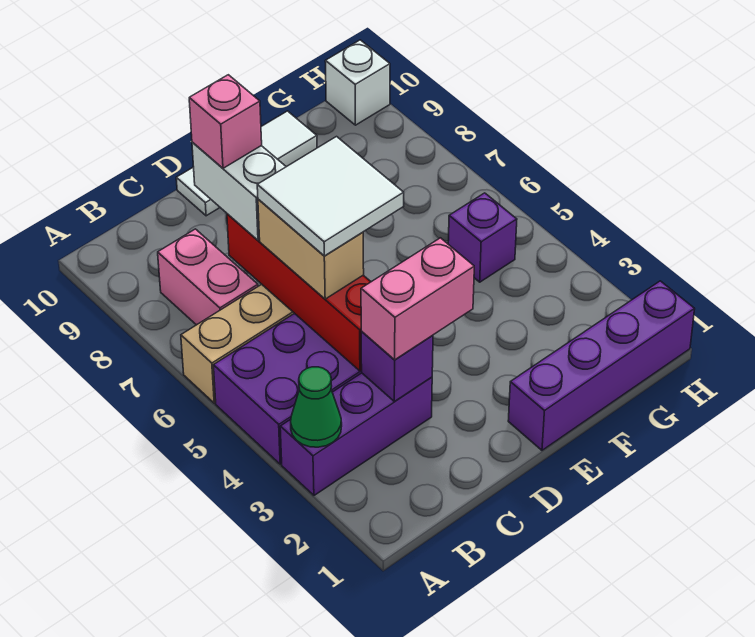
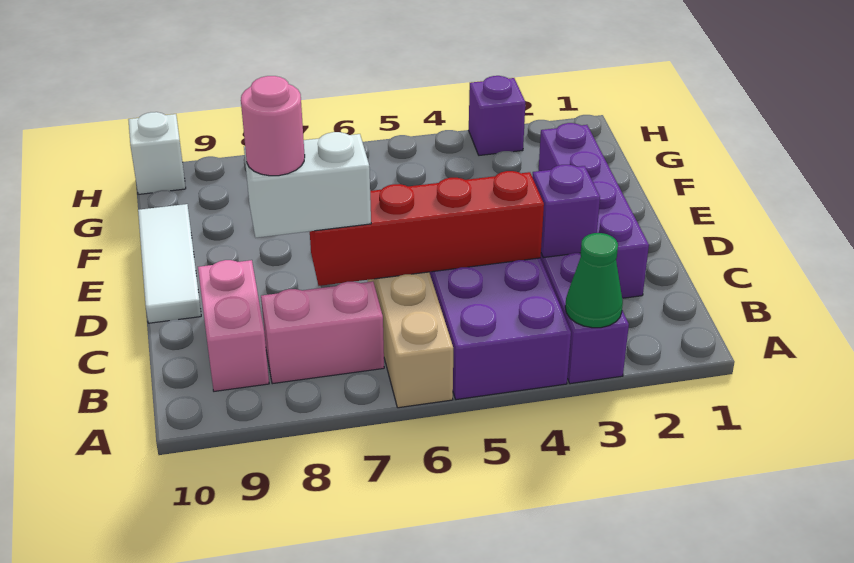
pink brick C3:D3 level 3 -> pink brick B9:C9 level 1
tan brick C5:C6 level 3 -> none
white tile C5:D6 level 4 -> none
pink brick C8 level 4 -> pink round brick C8 level 4
purple brick E1:H1 level 1 -> purple brick C2:F2 level 1
purple brick G5 level 1 -> purple brick H3 level 1

